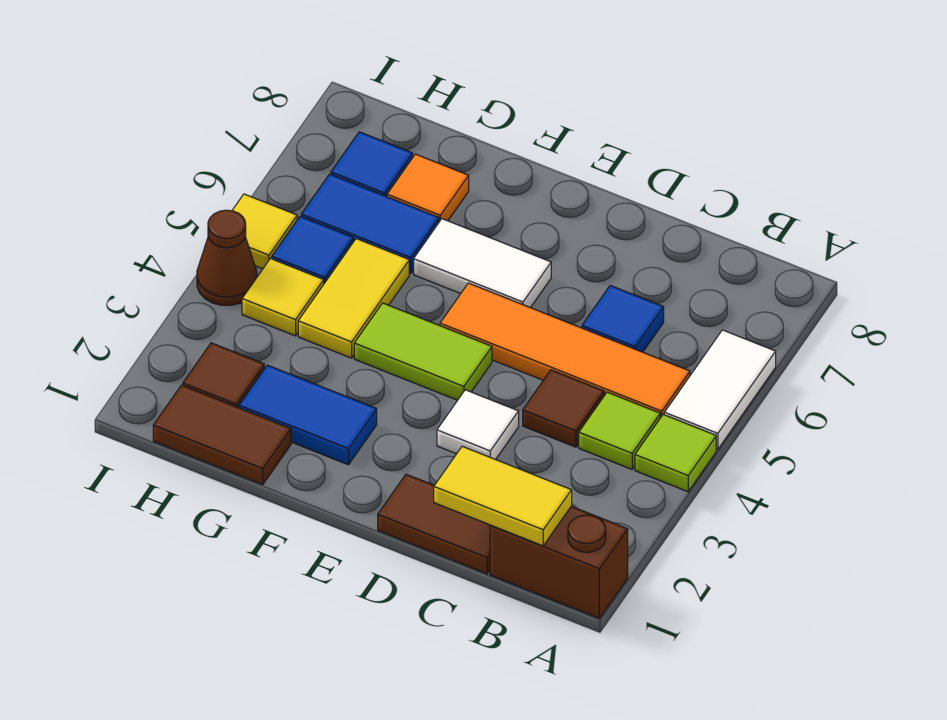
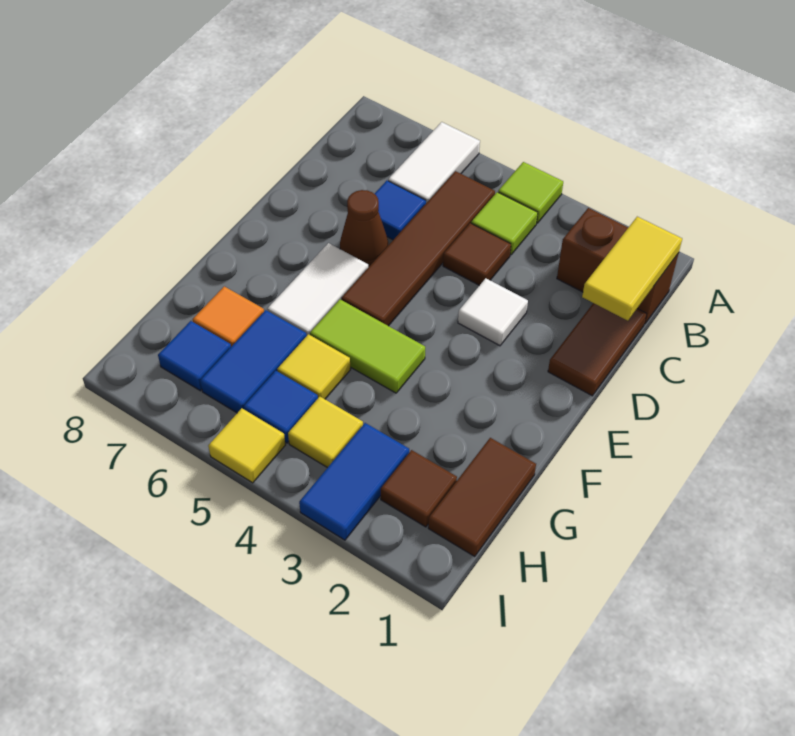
brown brick A1:B1 level 1 -> brown brick B1:B2 level 1
white tile A5:A6 level 1 -> white tile A6:B6 level 1
orange tile B5:E5 level 1 -> brown tile B5:E5 level 1
lime tile E4:F4 level 1 -> lime tile F4:F5 level 1
blue tile F2:G2 level 1 -> blue tile H3:I3 level 1
yellow tile G4:G5 level 1 -> yellow tile G5 level 1
brown cone I4 level 1 -> brown cone D6 level 1

